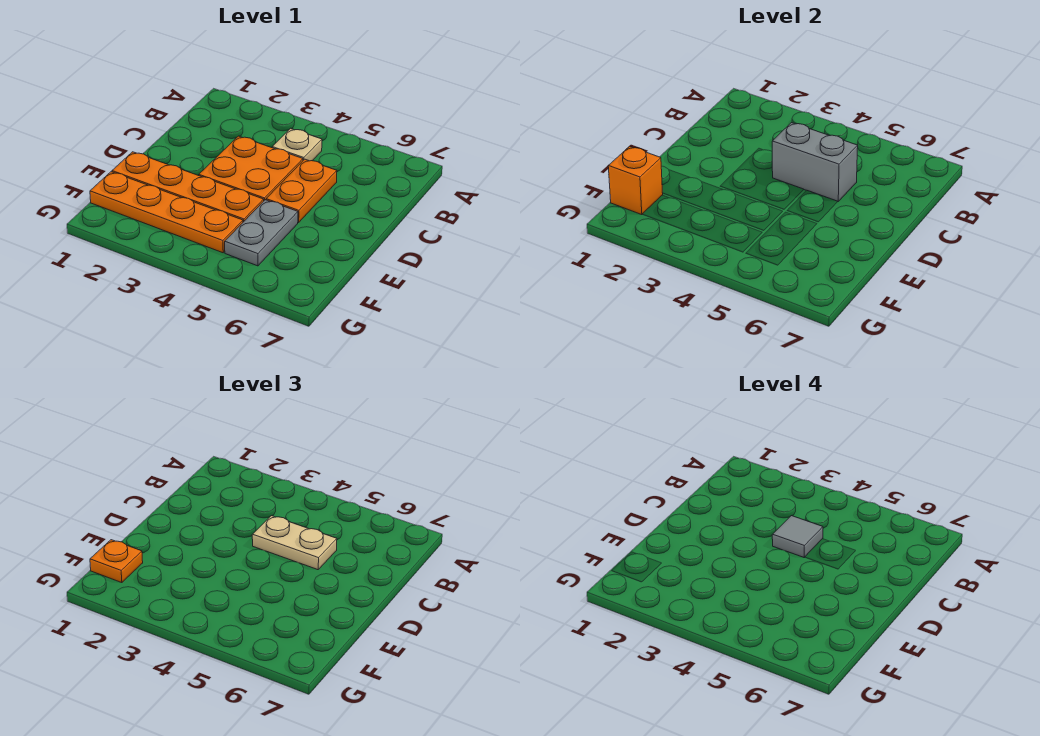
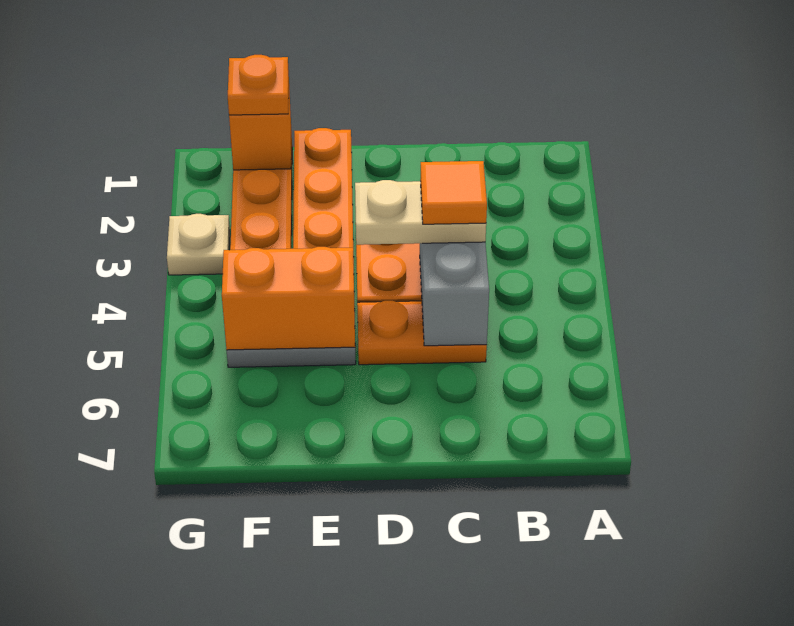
tan plate B4 level 1 -> tan plate G3 level 1
tan plate C4:C5 level 3 -> tan plate C4:D4 level 3
grey tile C4 level 4 -> orange tile C4 level 4
none -> orange brick E5:F5 level 2

